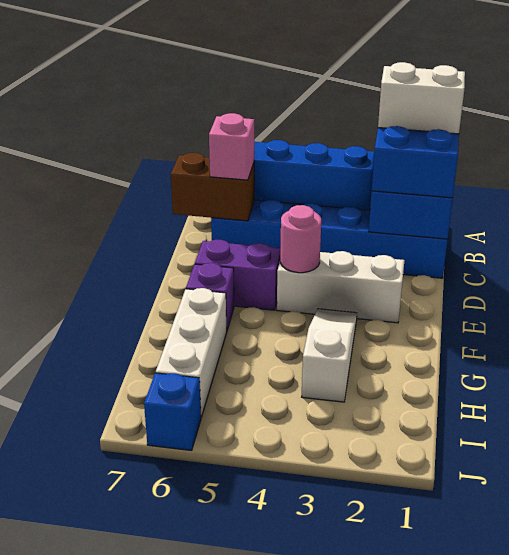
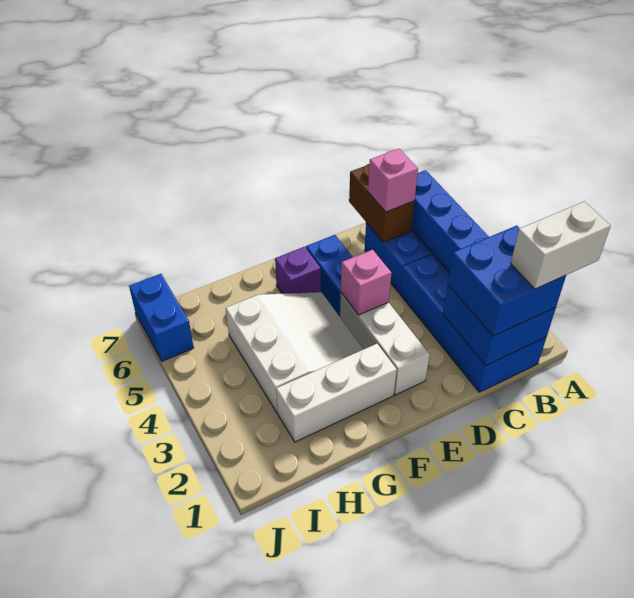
white brick B1:B2 level 4 -> white brick A1:B1 level 4
pink round brick E4 level 2 -> pink brick E4 level 2
purple brick E5:E6 level 1 -> blue brick E5:E6 level 1
white slope F3:H3 level 1 top H -> white slope F3:H5 level 1 top H
white brick G6:I6 level 1 -> white brick F2:H2 level 1
blue brick J6 level 1 -> blue brick J6:J7 level 1

